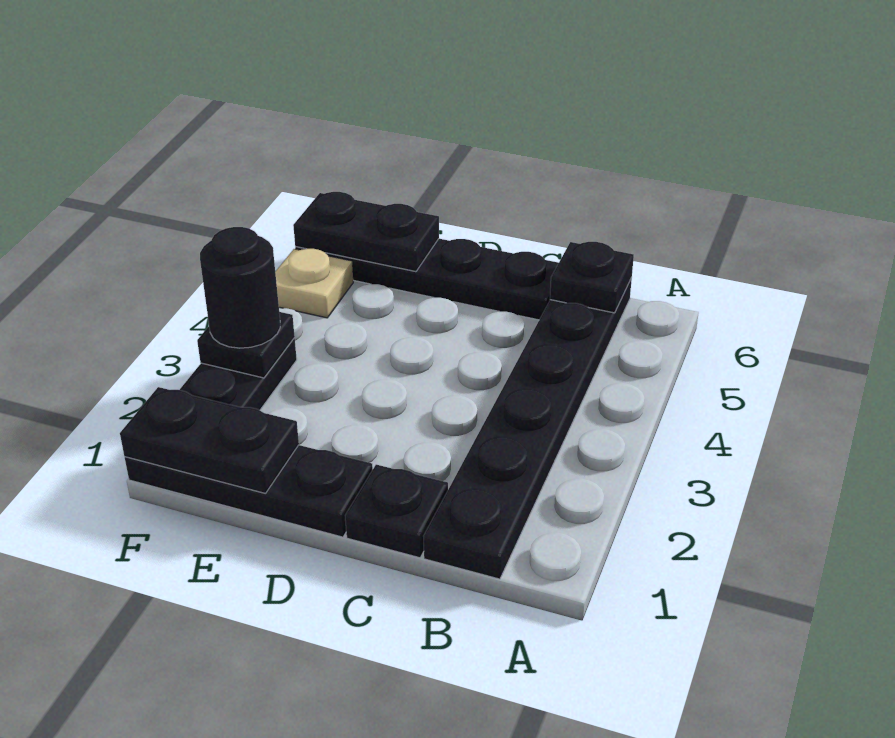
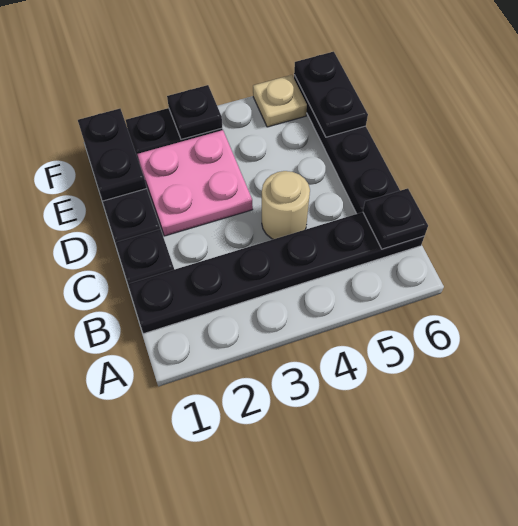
none -> tan round brick C4 level 1
none -> pink plate D2:E3 level 1
black round brick F3 level 3 -> none

